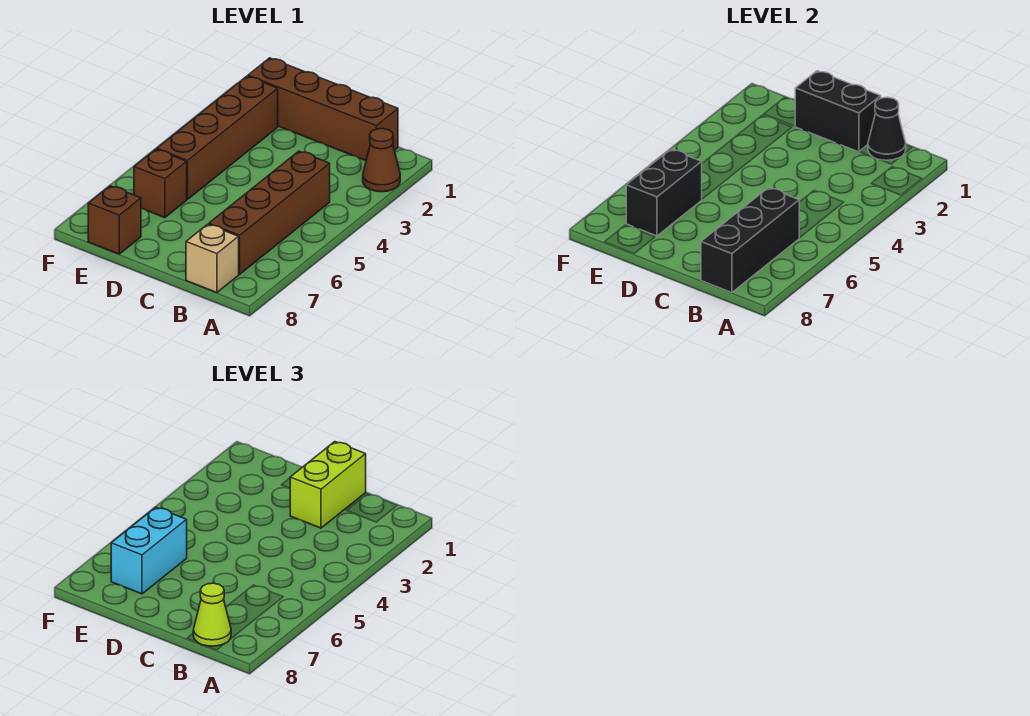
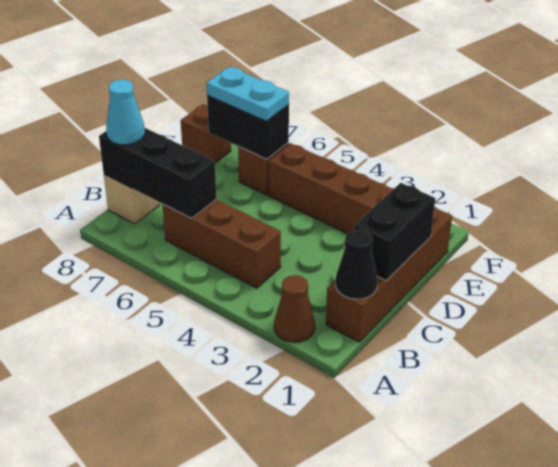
brown brick B4:B7 level 1 -> brown brick B4:B6 level 1
lime cone B8 level 3 -> cyan cone B8 level 3
lime brick C1:C2 level 3 -> none
cyan brick E6:E7 level 3 -> cyan plate E6:E7 level 3

